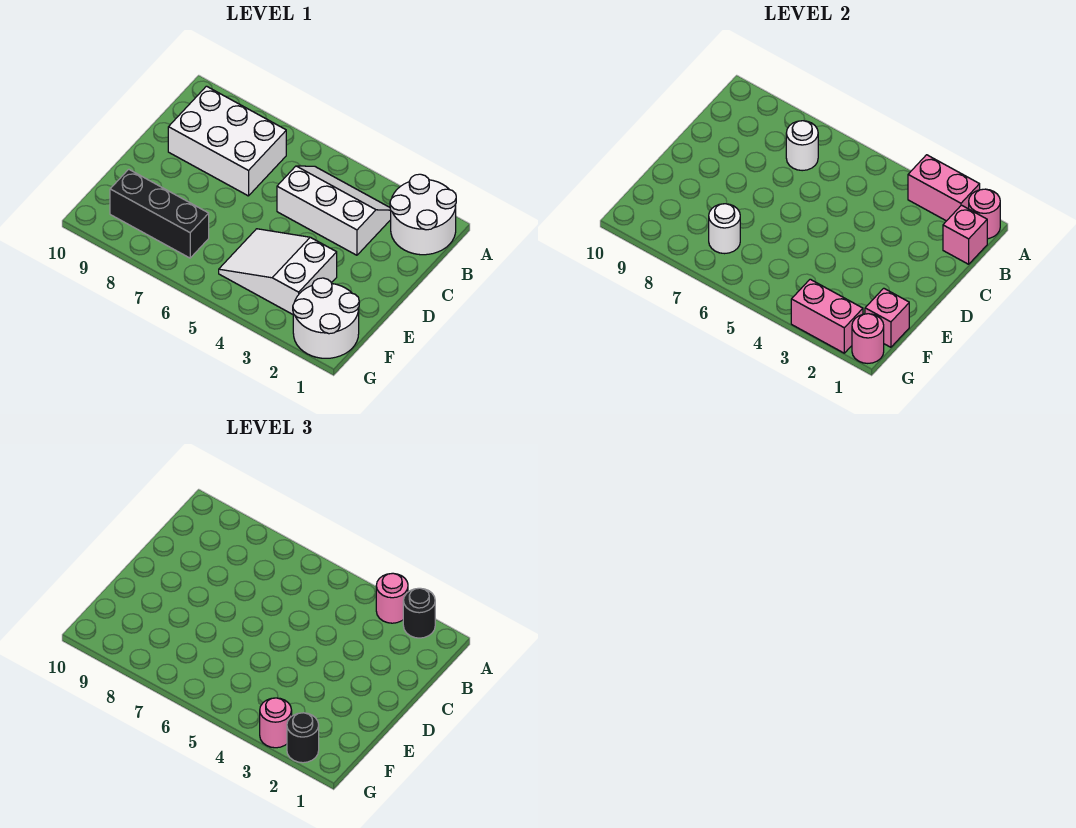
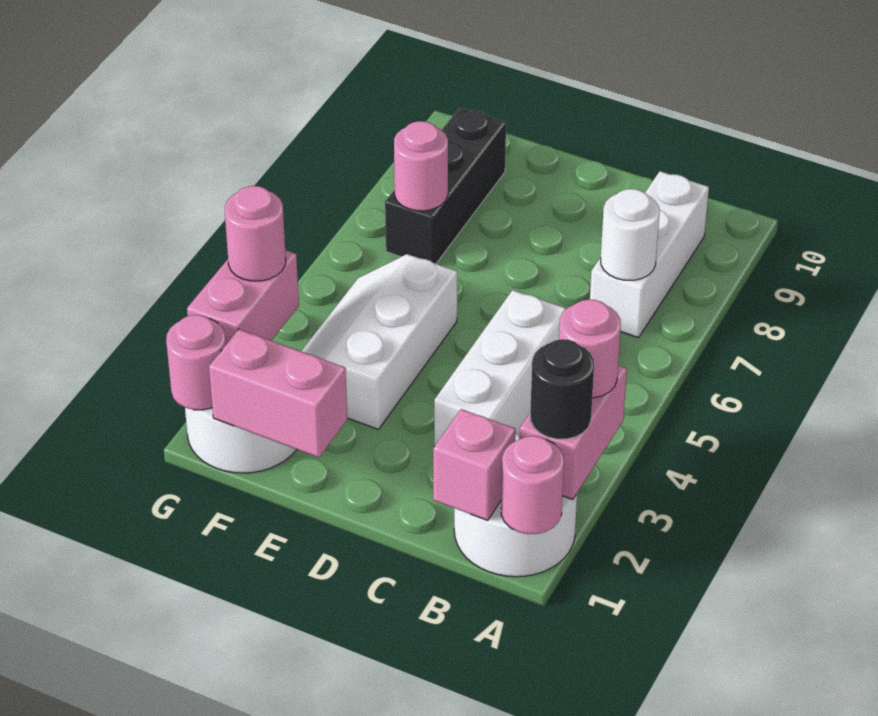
white brick B7:C9 level 1 -> white brick B7:B9 level 1
white slope E3:F5 level 1 top 3 -> white slope E3:F5 level 1 top E
pink brick F1 level 2 -> pink brick E1:F1 level 2
white round brick F7 level 2 -> pink round brick F7 level 2
black round brick G2 level 3 -> none

